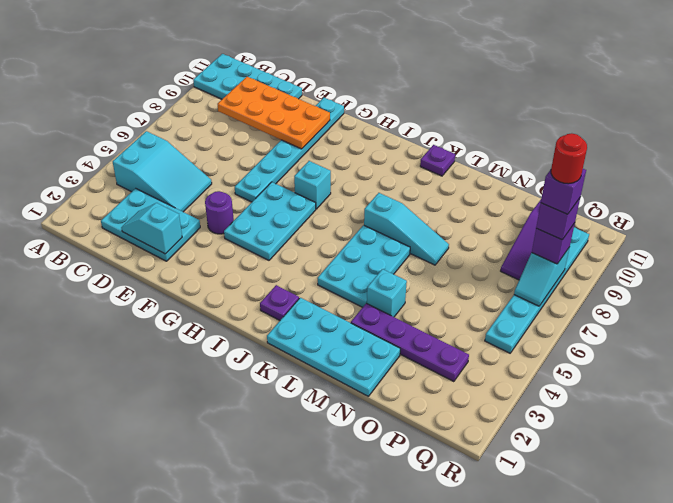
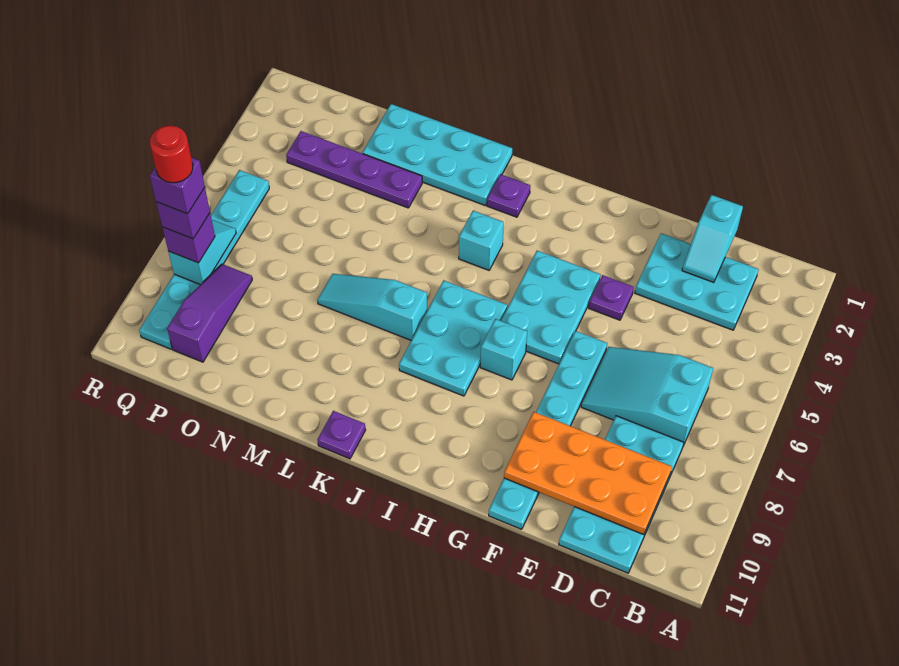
cyan plate A10:D11 level 1 -> cyan plate C8:D11 level 1
cyan slope B4:D5 level 1 top B -> cyan slope C6:E7 level 1 top C
cyan slope D2:E2 level 2 top E -> cyan slope D1:D2 level 2 top 1
purple round brick F4 level 1 -> purple plate F4 level 1
cyan plate K4:L6 level 1 -> cyan plate I6:J8 level 1
cyan brick M4 level 1 -> cyan brick J4 level 1

